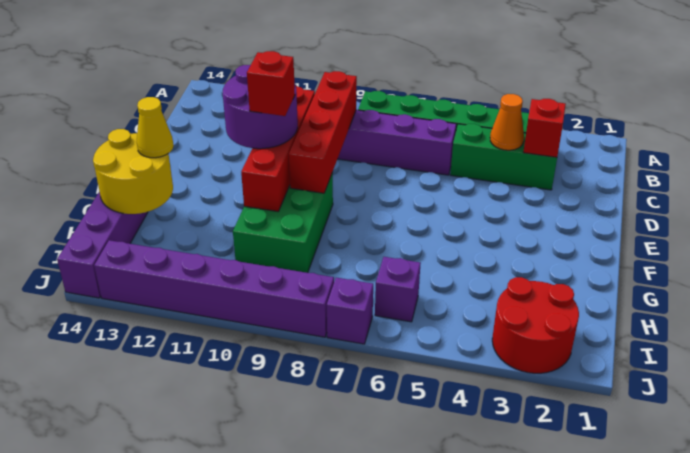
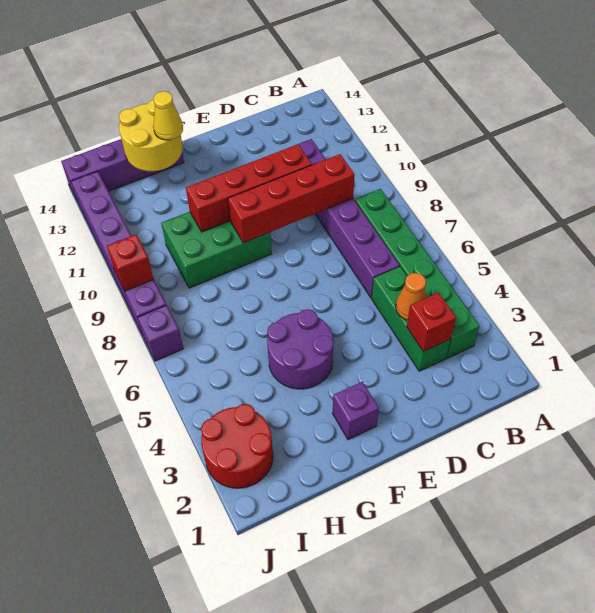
purple round brick E10:F11 level 3 -> purple round brick F4:G5 level 1
red brick F10 level 4 -> red brick J9 level 2
purple brick I6 level 1 -> purple brick F2 level 1

